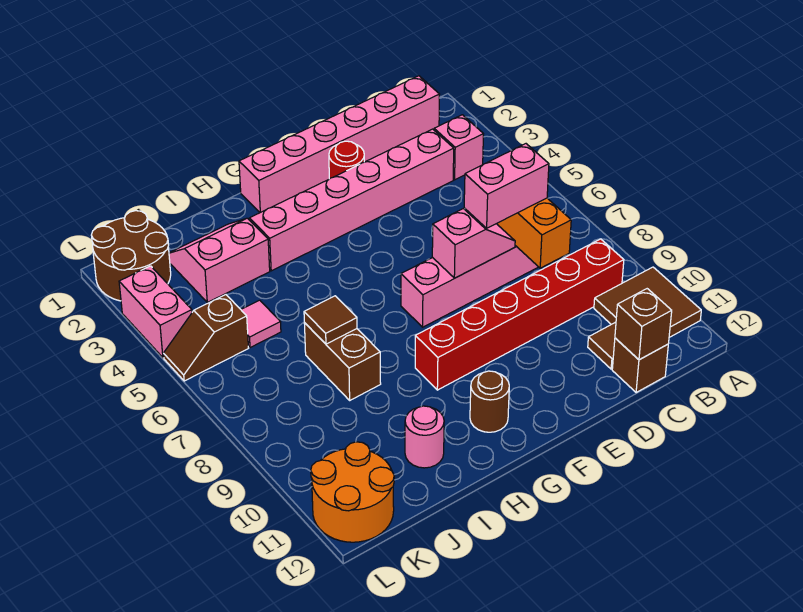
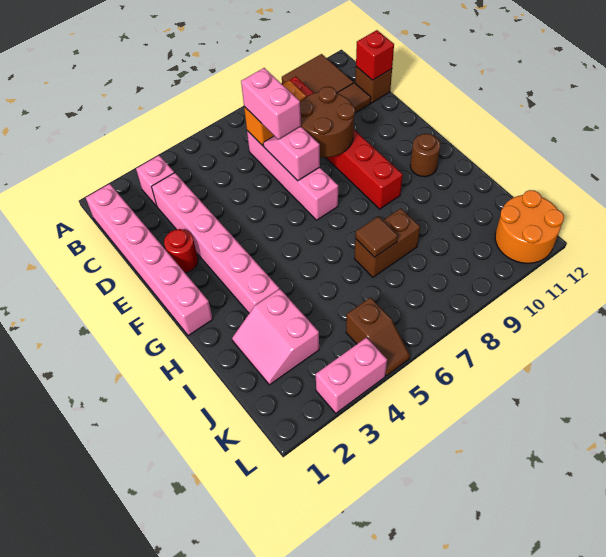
brown brick C12 level 2 -> red brick C12 level 2
pink round brick I11 level 1 -> none
pink tile J5 level 1 -> none
brown round brick K1:L2 level 1 -> brown round brick D8:E9 level 2

